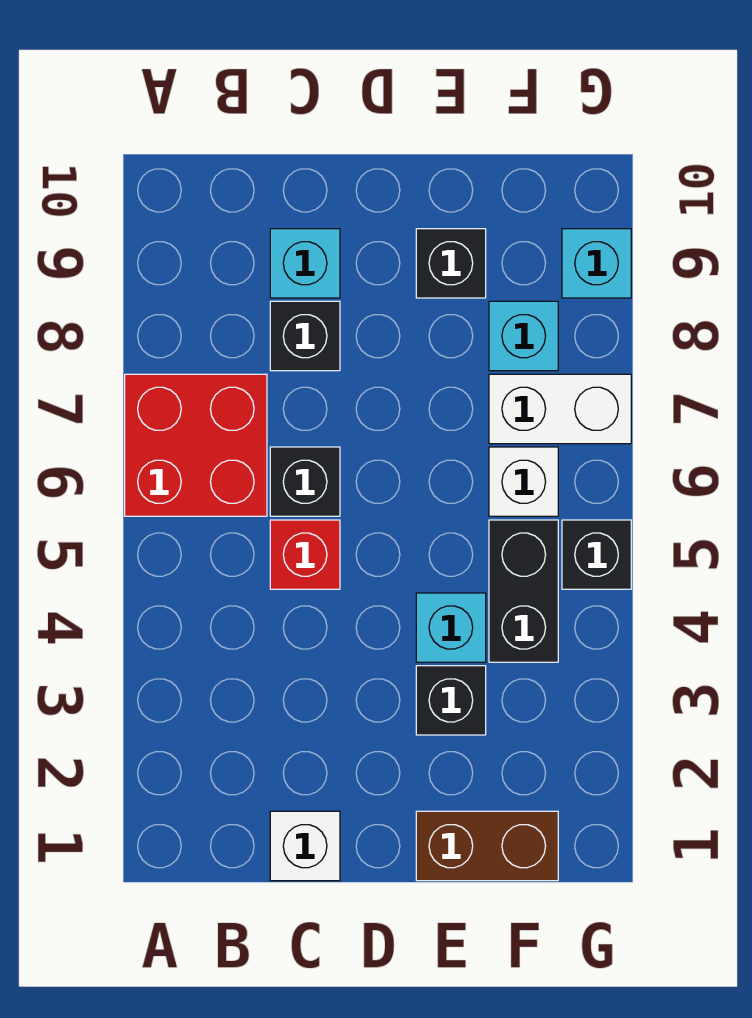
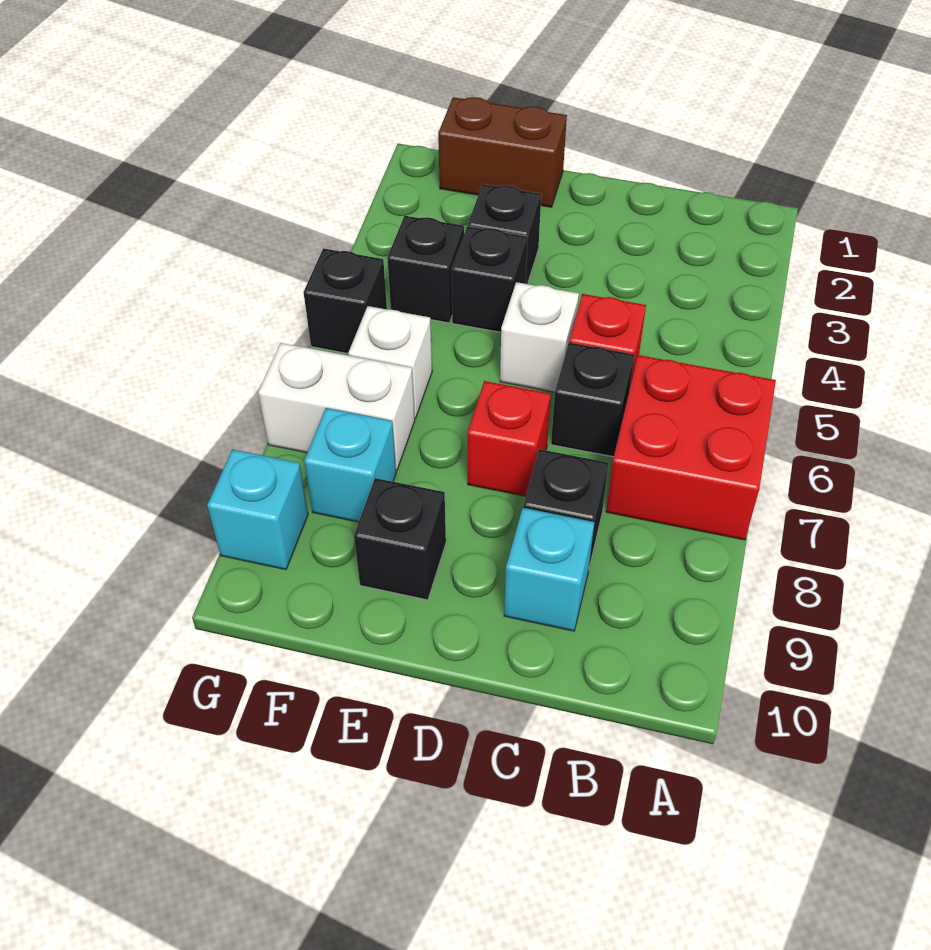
white brick C1 level 1 -> white brick D5 level 1
none -> red brick D7 level 1
cyan brick E4 level 1 -> black brick E4 level 1
black brick F4:F5 level 1 -> black brick F4 level 1

